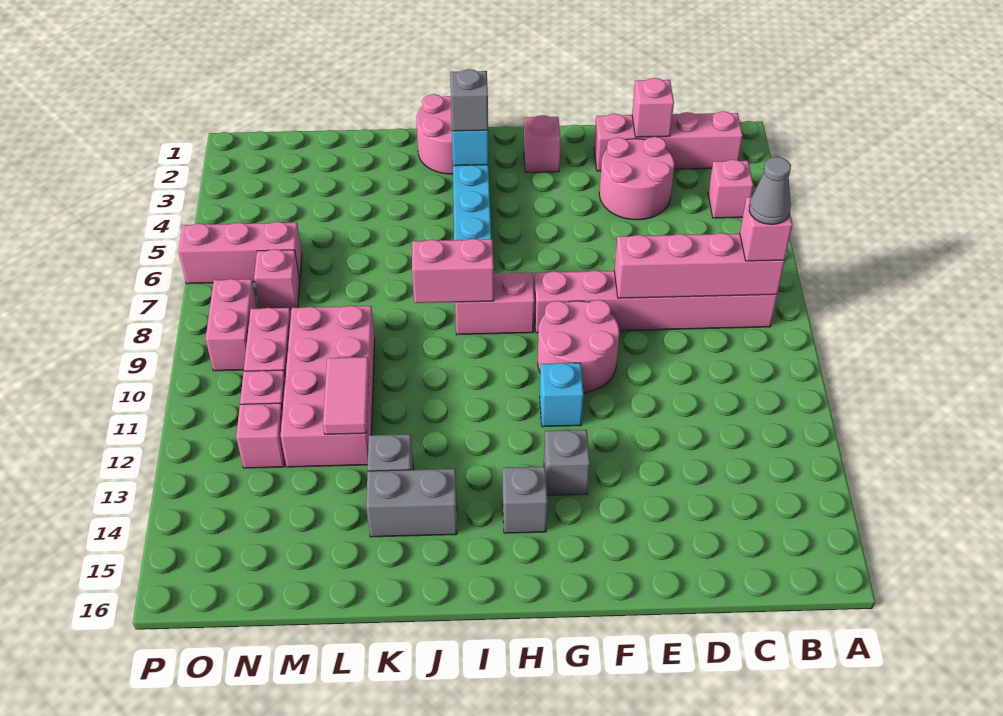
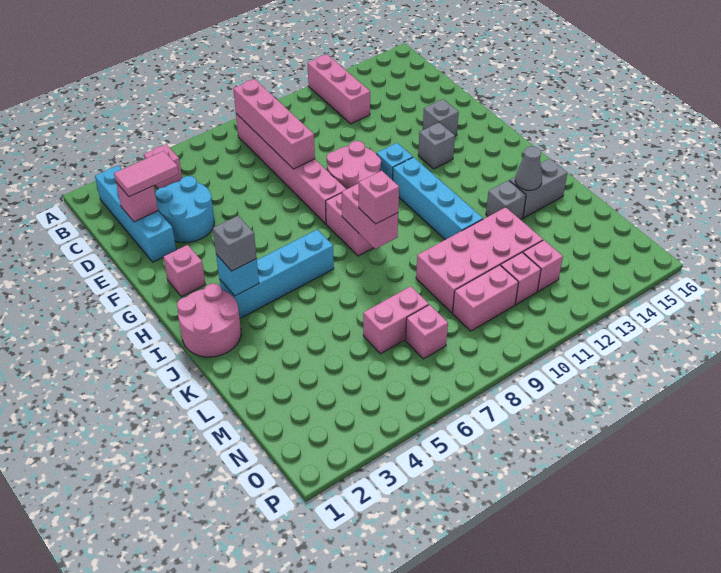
pink brick B2:E2 level 1 -> cyan brick B2:E2 level 1
pink brick B8 level 3 -> pink brick J8 level 3
grey cone B8 level 4 -> grey cone K14 level 2
pink round brick D3:E4 level 1 -> cyan round brick D3:E4 level 1
none -> cyan brick H11:K11 level 1
grey brick H14 level 1 -> grey brick F14 level 1
grey brick J14:K14 level 1 -> grey brick K14:K15 level 1
pink tile L11:L12 level 2 -> pink tile D2:D3 level 3
pink brick N6:P6 level 1 -> pink brick A12:C12 level 1
pink brick O8:O9 level 1 -> pink brick M6:M7 level 1

